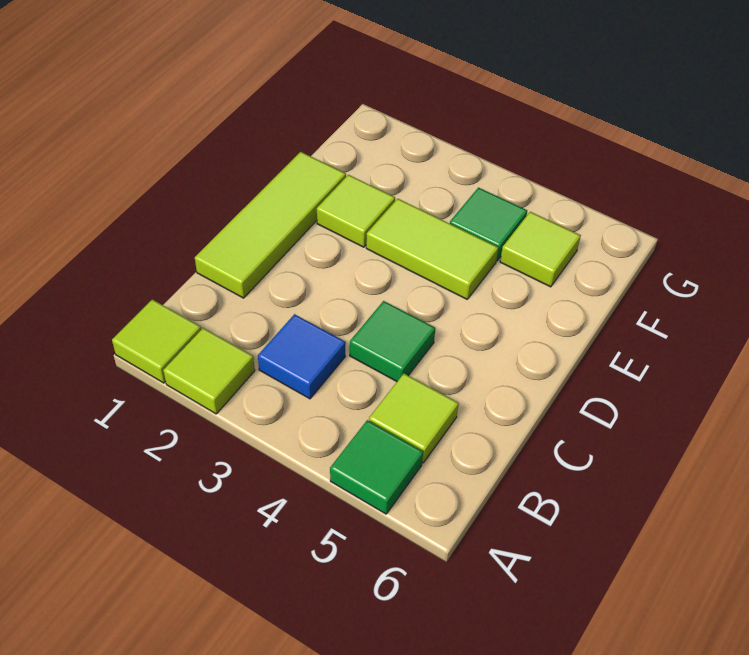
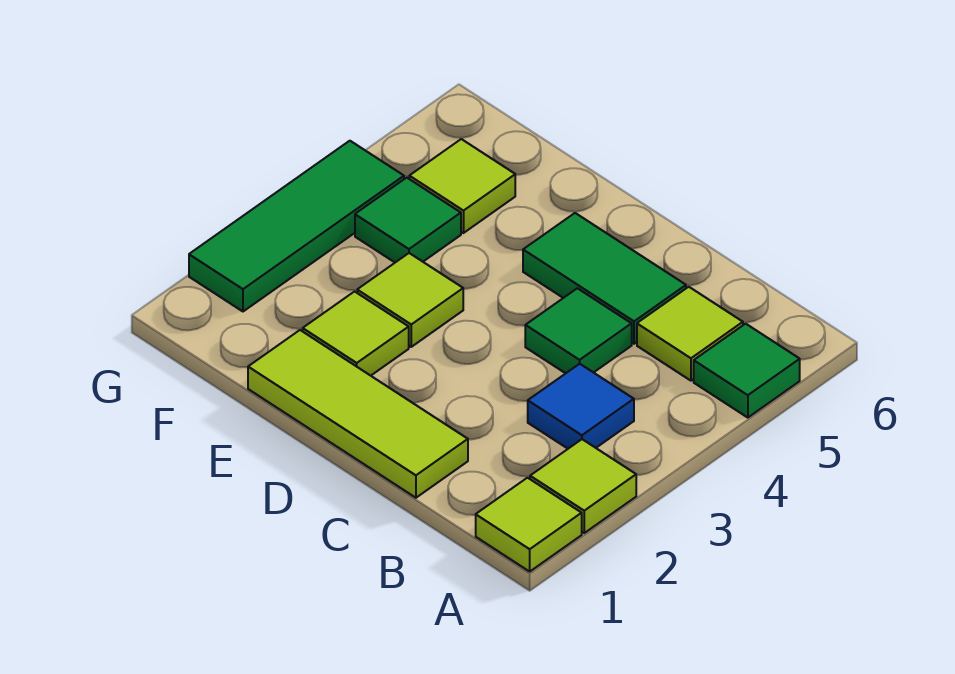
none -> green tile C5:D5 level 1
lime tile E3:E4 level 1 -> lime tile E3 level 1
none -> green tile G2:G4 level 1

